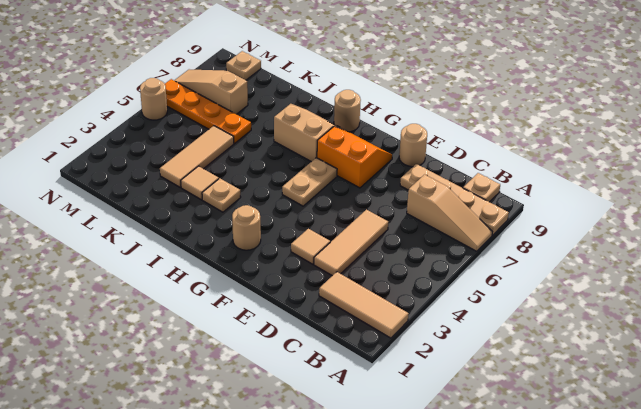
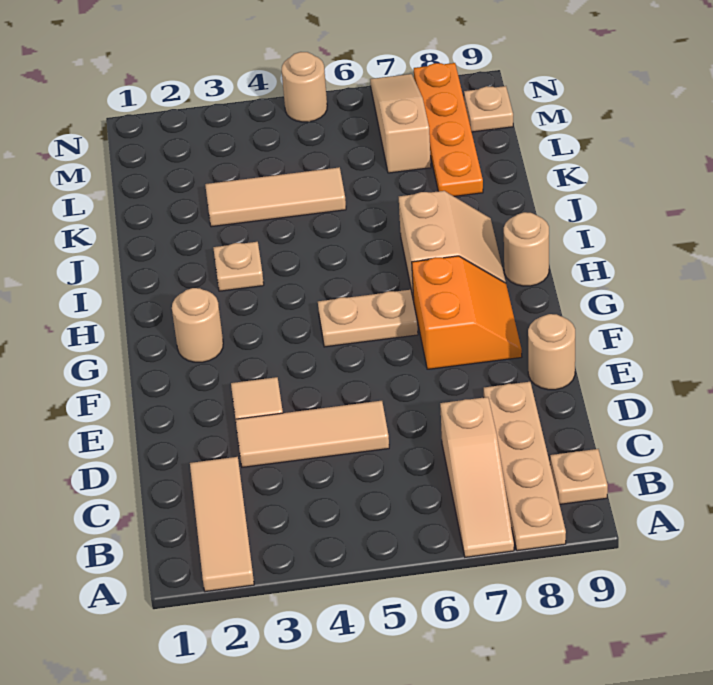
tan tile J3 level 1 -> none
orange plate K6:N6 level 1 -> orange plate K8:N8 level 1

